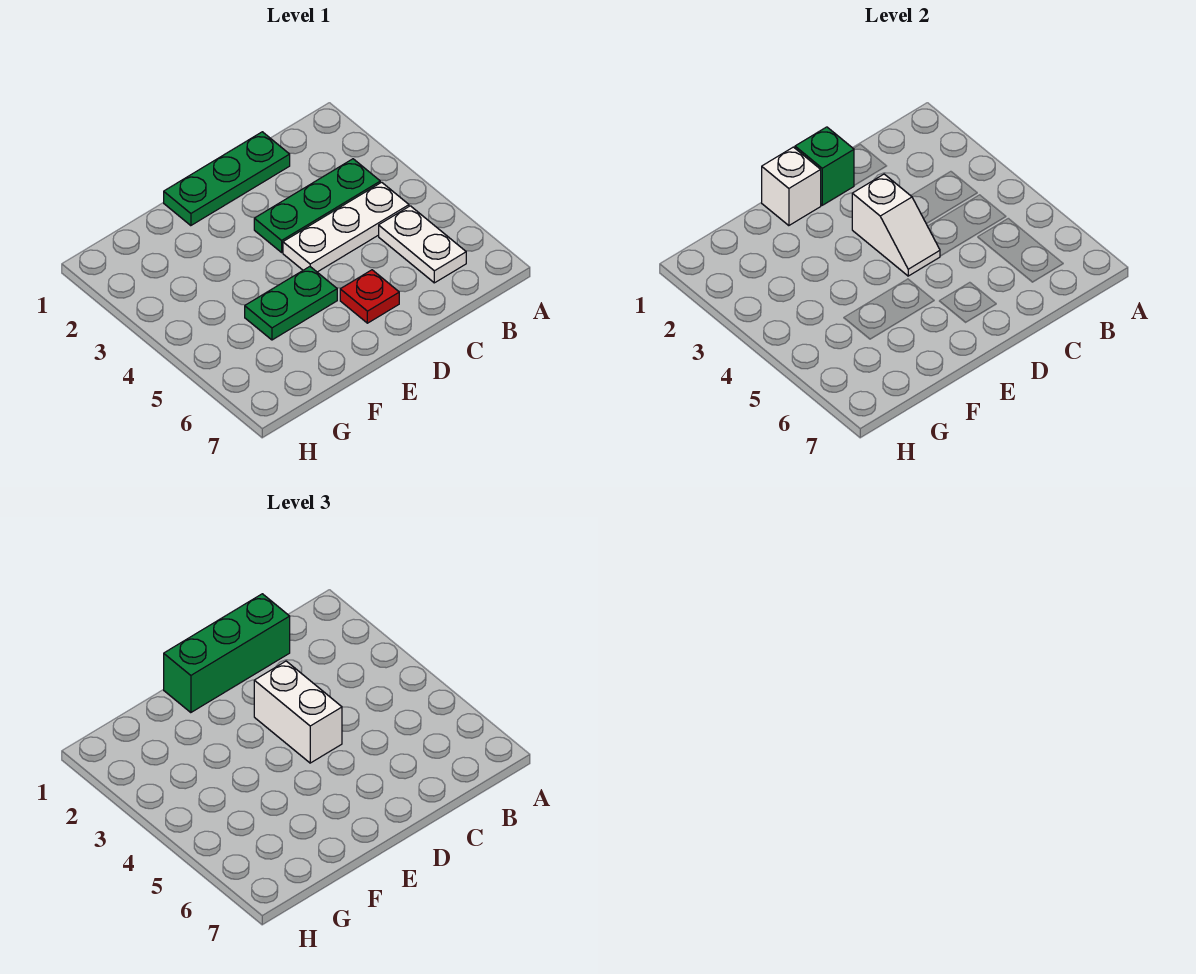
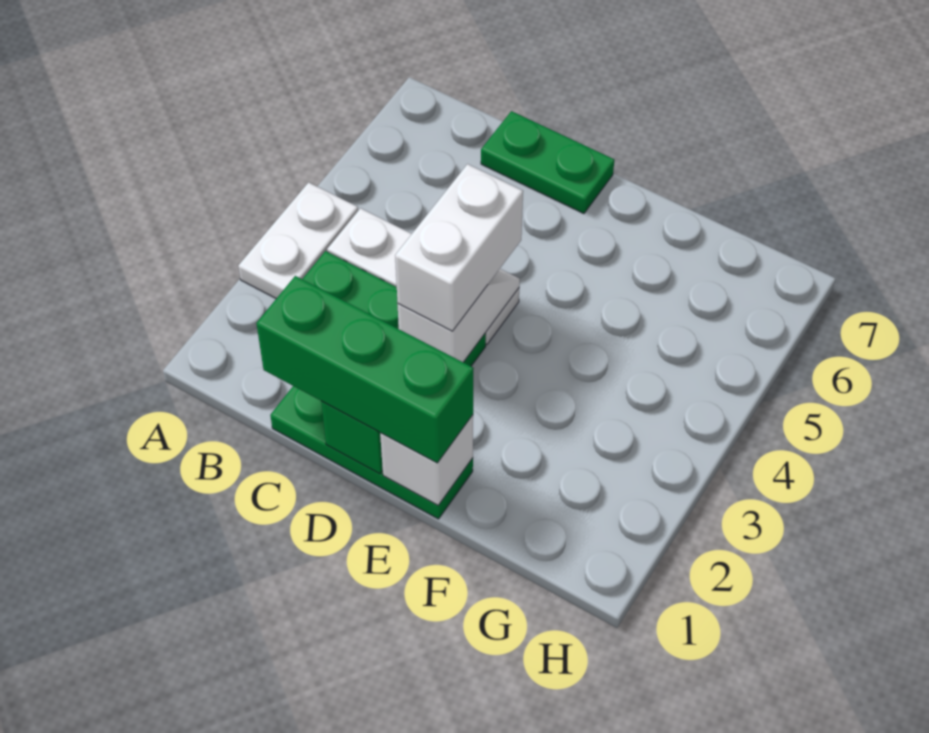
white plate B5:B6 level 1 -> white plate A3:A4 level 1
red plate D6 level 1 -> none
green plate E5:F5 level 1 -> green plate C7:D7 level 1

